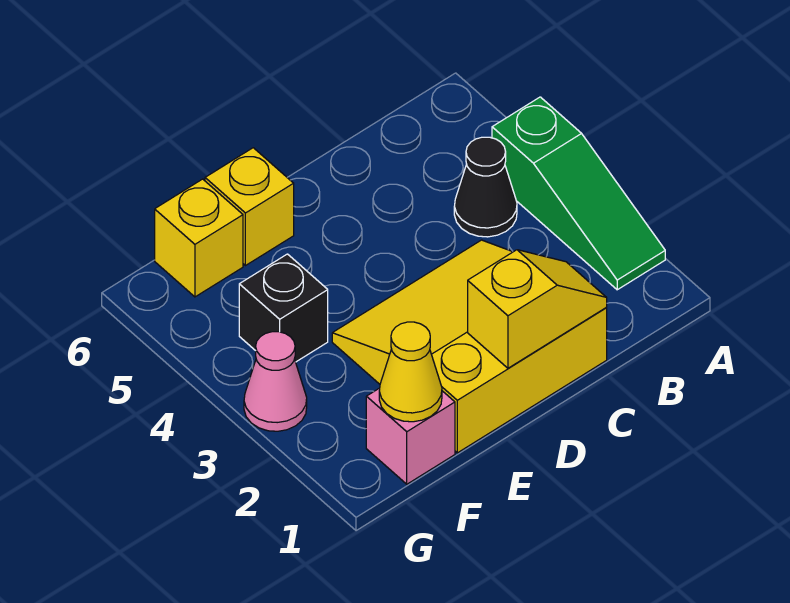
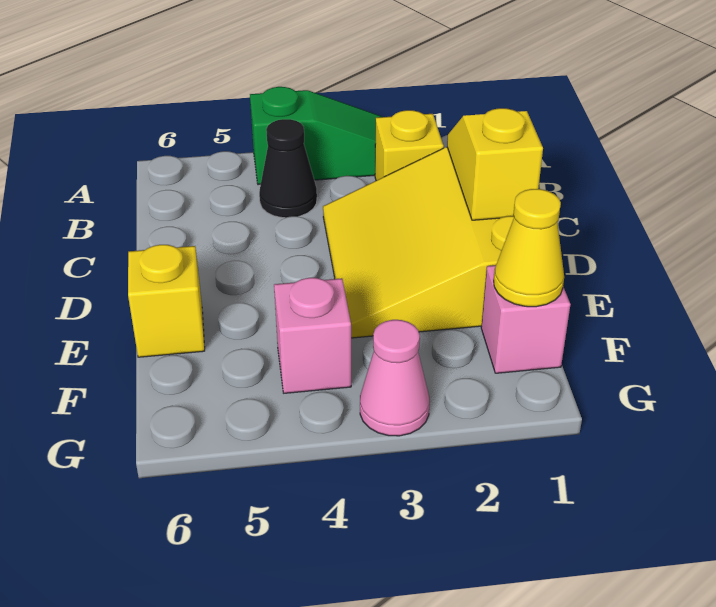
black brick F4 level 1 -> pink brick F4 level 1
yellow brick F6 level 1 -> yellow brick B2 level 1

